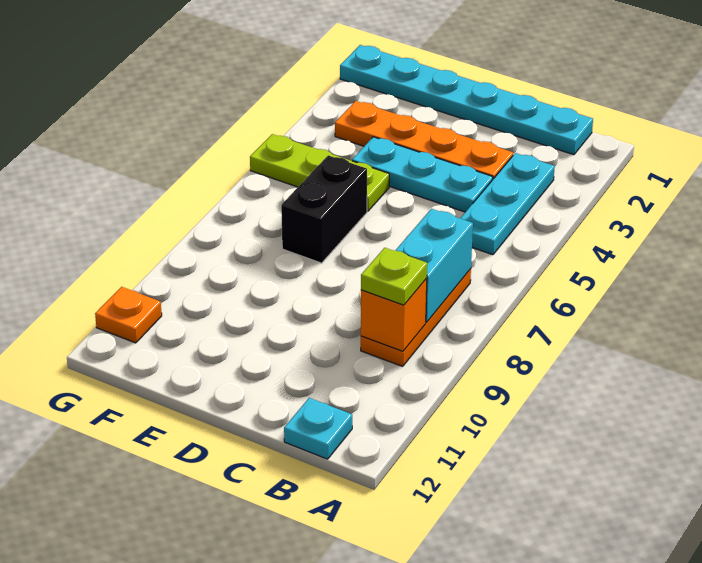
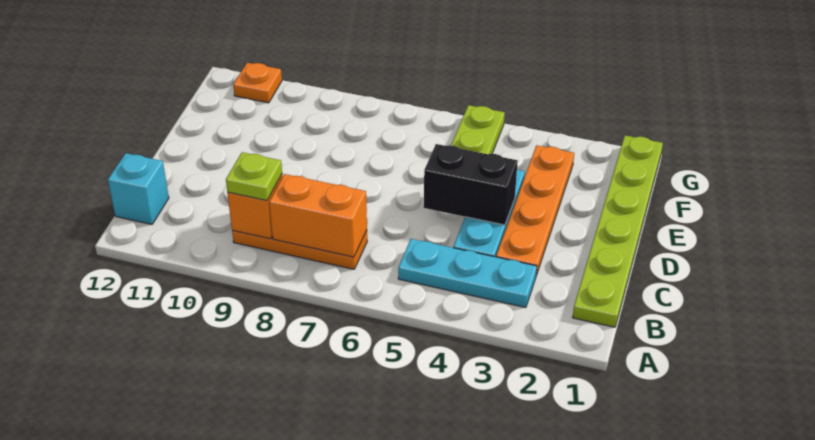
cyan plate B1:G1 level 1 -> lime plate B1:G1 level 1
cyan brick B7:B8 level 2 -> orange brick B7:B8 level 2
cyan plate B12 level 1 -> cyan brick B12 level 1
black brick E6:E7 level 1 -> black brick D4:D5 level 2

